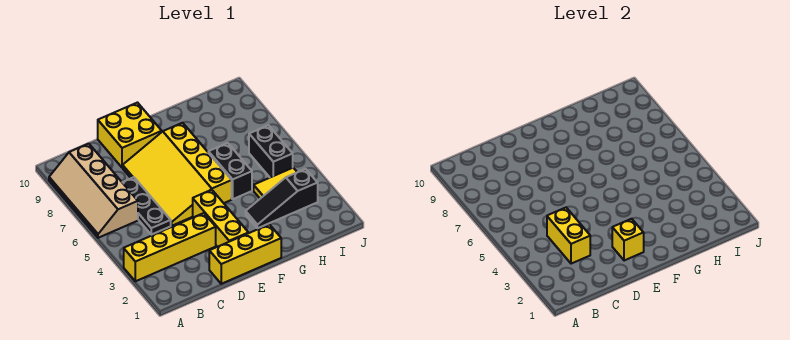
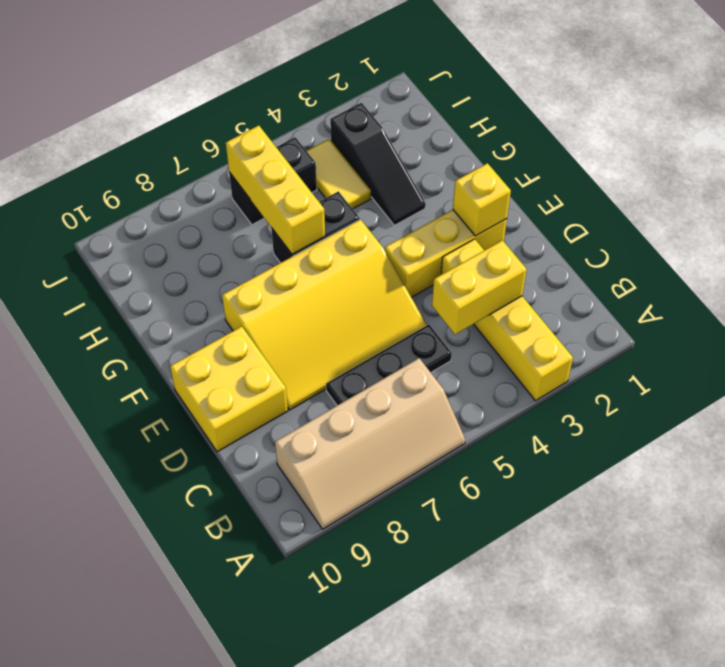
yellow brick D1:F1 level 1 -> yellow brick G6:I6 level 2

